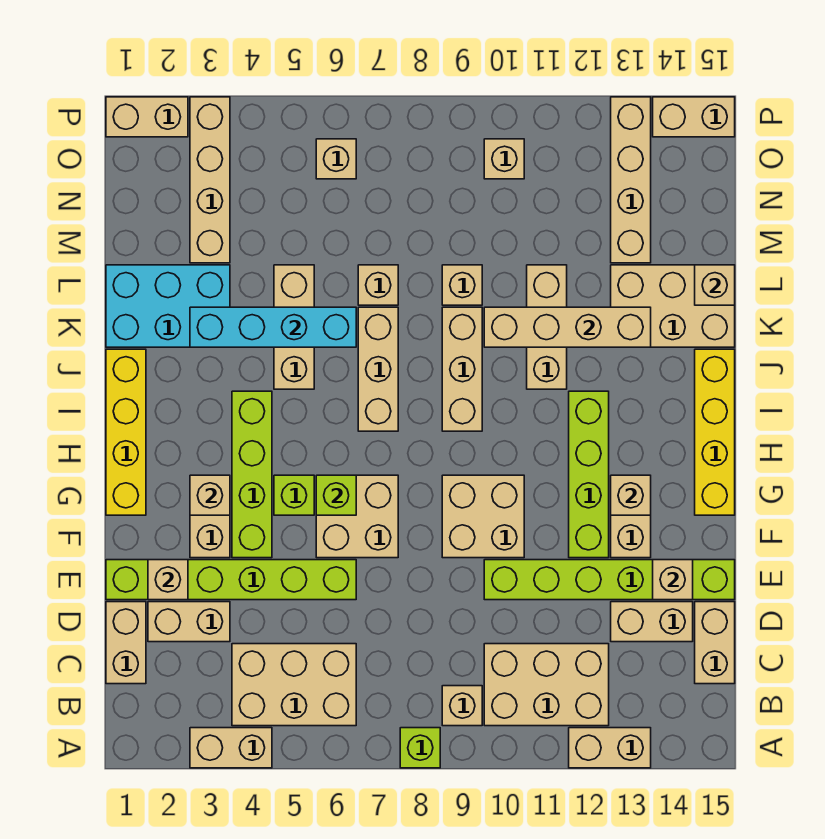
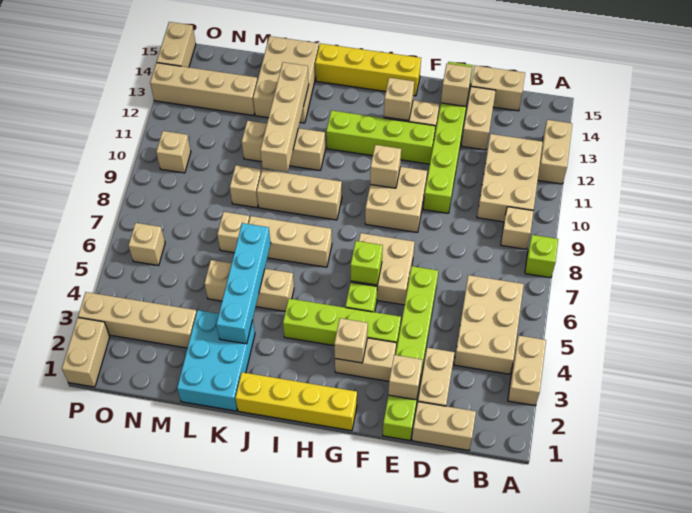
tan brick L15 level 2 -> tan brick G10 level 2

